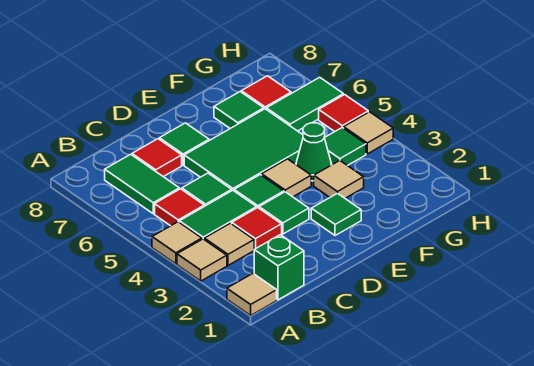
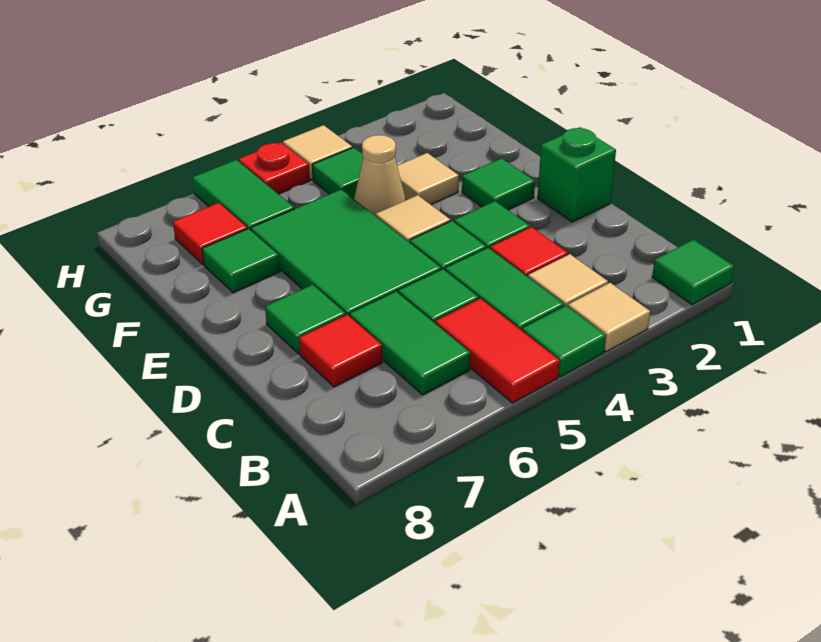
tan tile A1 level 1 -> green tile A1 level 1
tan tile A4 level 1 -> green tile A4 level 1
green brick B1 level 1 -> green brick D1 level 1
red tile B5 level 1 -> red tile A5:B5 level 1
green tile B6:B7 level 1 -> green tile B6:C6 level 1
green cone F4 level 1 -> tan cone F4 level 1
red tile H5 level 1 -> red plate H5 level 1

